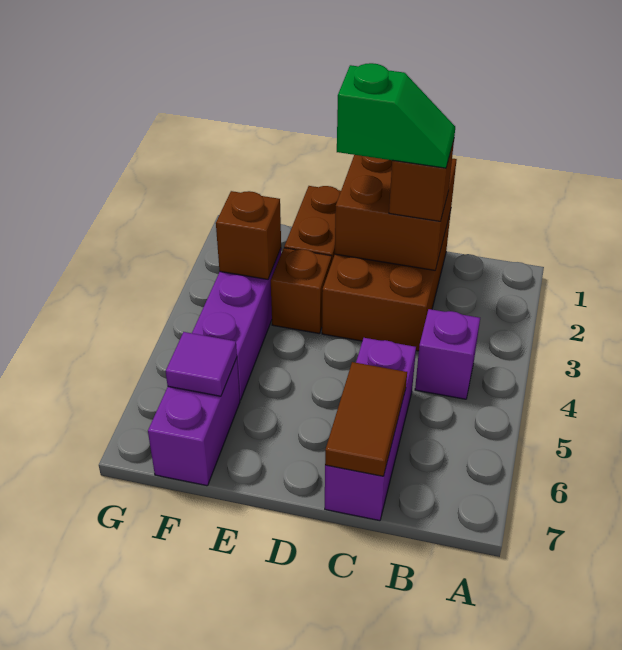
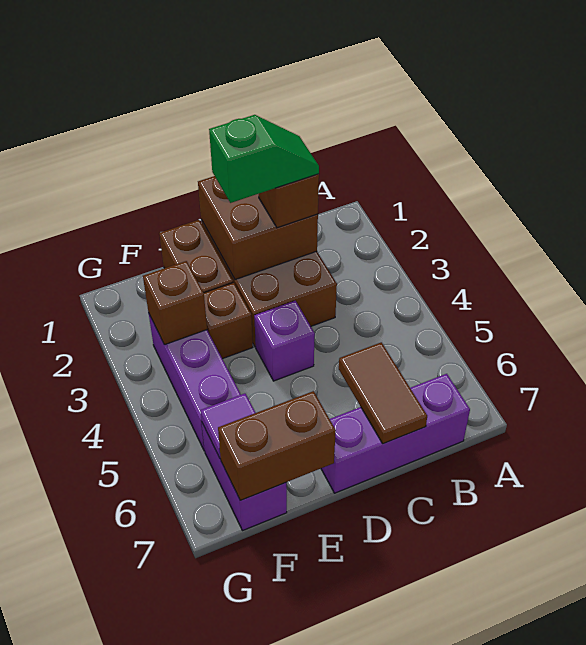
purple brick B4 level 1 -> purple brick D4 level 1
purple brick C5:C7 level 1 -> purple brick B7:D7 level 1
none -> brown brick E7:F7 level 2

